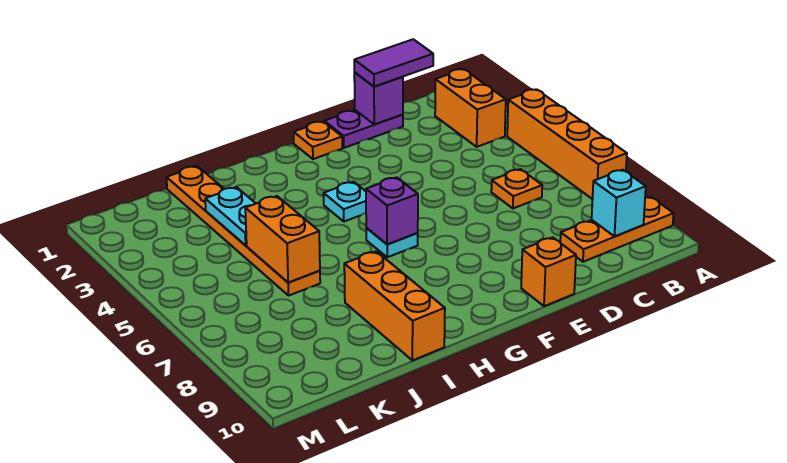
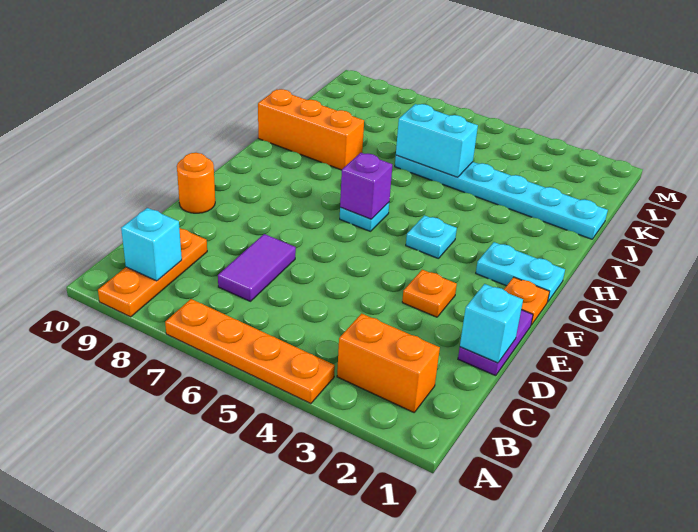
orange brick A4:A7 level 1 -> orange plate A4:A7 level 1
purple tile C1:D1 level 3 -> purple tile C7:D7 level 1
orange plate C6 level 1 -> orange plate E3 level 1
purple brick D1 level 2 -> cyan brick D1 level 2
orange brick E10 level 1 -> orange round brick E10 level 1
orange plate J1:J6 level 1 -> cyan plate J1:J6 level 1
cyan plate J3:J4 level 2 -> cyan plate G1:G2 level 1
orange brick J5:J6 level 2 -> cyan brick J5:J6 level 2

